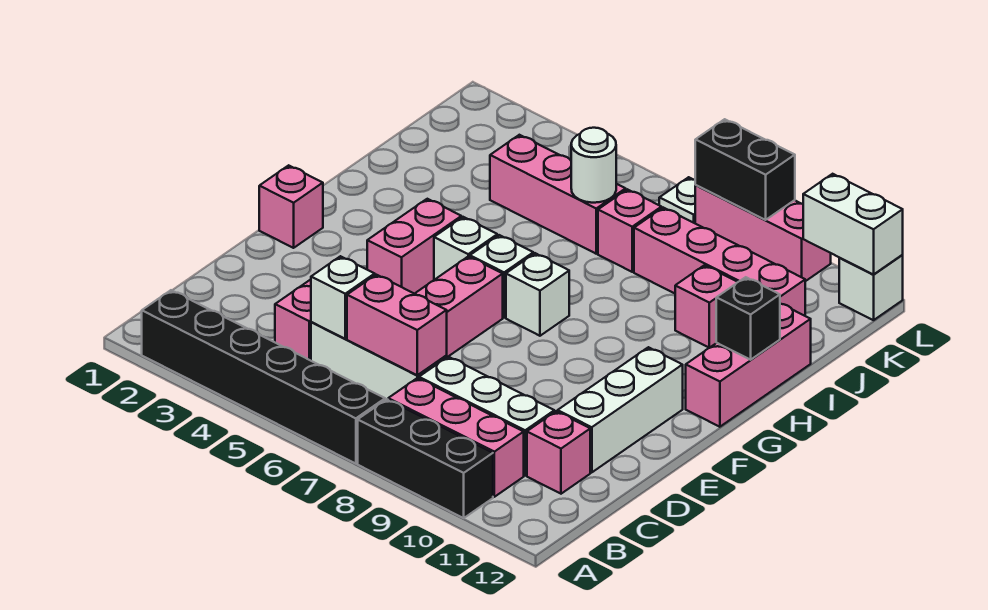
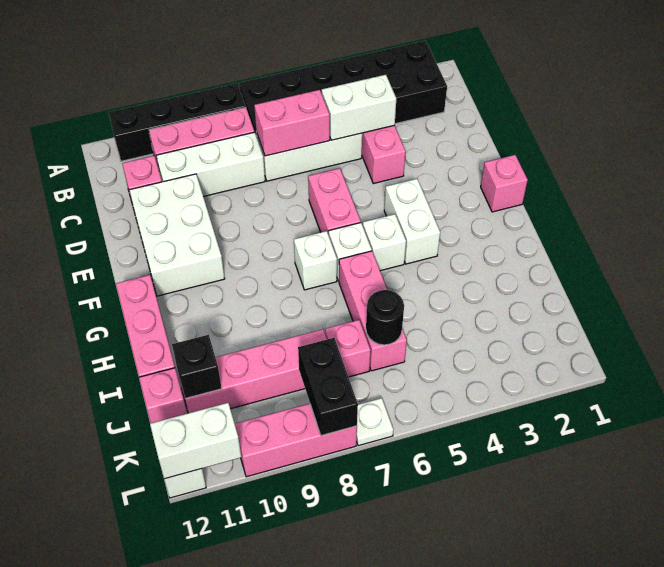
black brick A2:A7 level 1 -> black brick A2:B7 level 1
black brick A8:A10 level 1 -> black brick A8:A11 level 1
white brick C5 level 2 -> white brick C4:C5 level 2
white brick D11:F11 level 1 -> white brick D10:F11 level 1
pink brick F4:G4 level 1 -> white brick F4:G4 level 1
black brick H12 level 2 -> black brick J11 level 2
pink brick I10 level 1 -> pink brick J12 level 1
pink brick J4:J6 level 1 -> pink brick H6:J6 level 1
white round brick J6 level 2 -> black round brick J6 level 2
black brick L8:L9 level 2 -> black brick K8:L8 level 2

